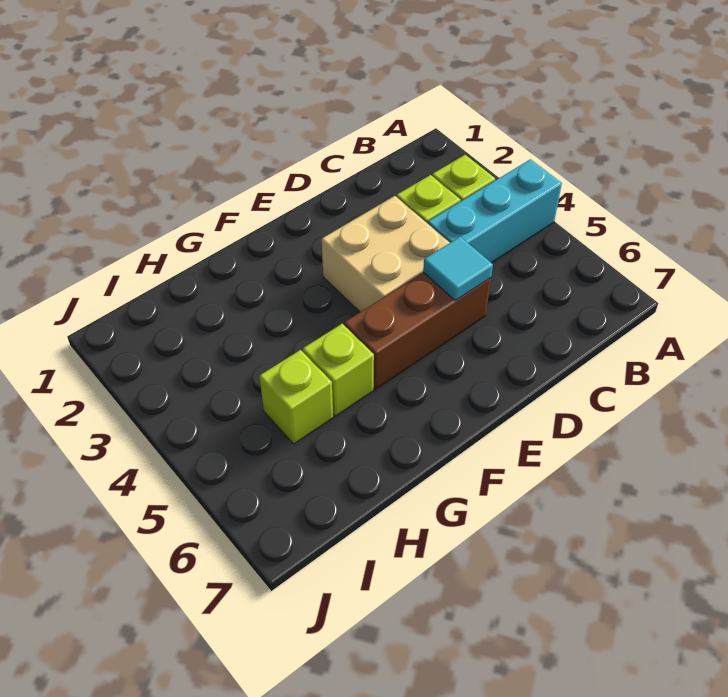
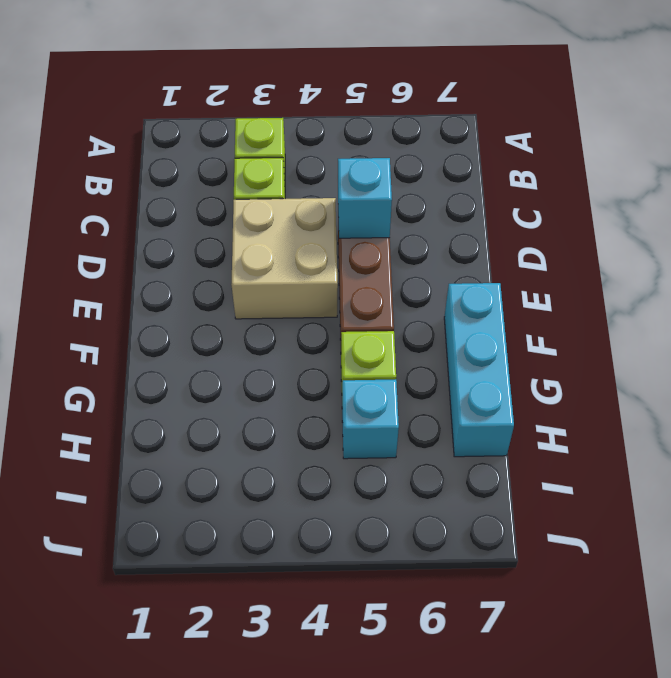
cyan brick A4:C4 level 1 -> cyan brick F7:H7 level 1
cyan tile D5 level 2 -> cyan brick D5 level 2
lime brick H5 level 1 -> cyan brick H5 level 1

